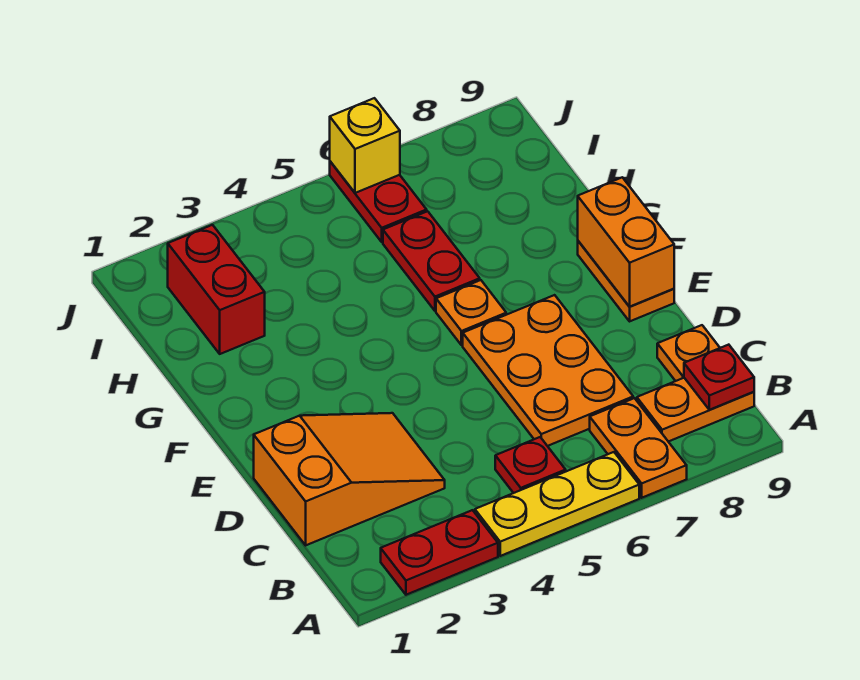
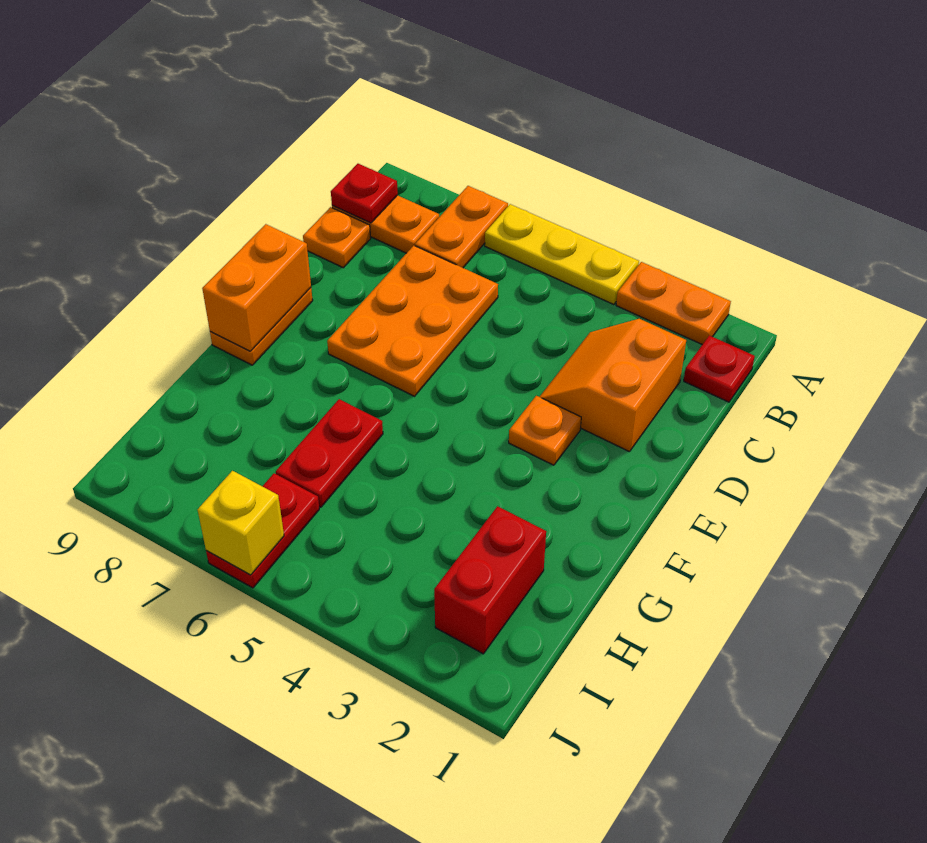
red plate A2:A3 level 1 -> orange plate A2:A3 level 1
red plate B5 level 1 -> red plate B1 level 1
orange slope C1:D3 level 1 top 1 -> orange slope C2:D3 level 1 top 2
orange plate F6 level 1 -> orange plate E3 level 1

